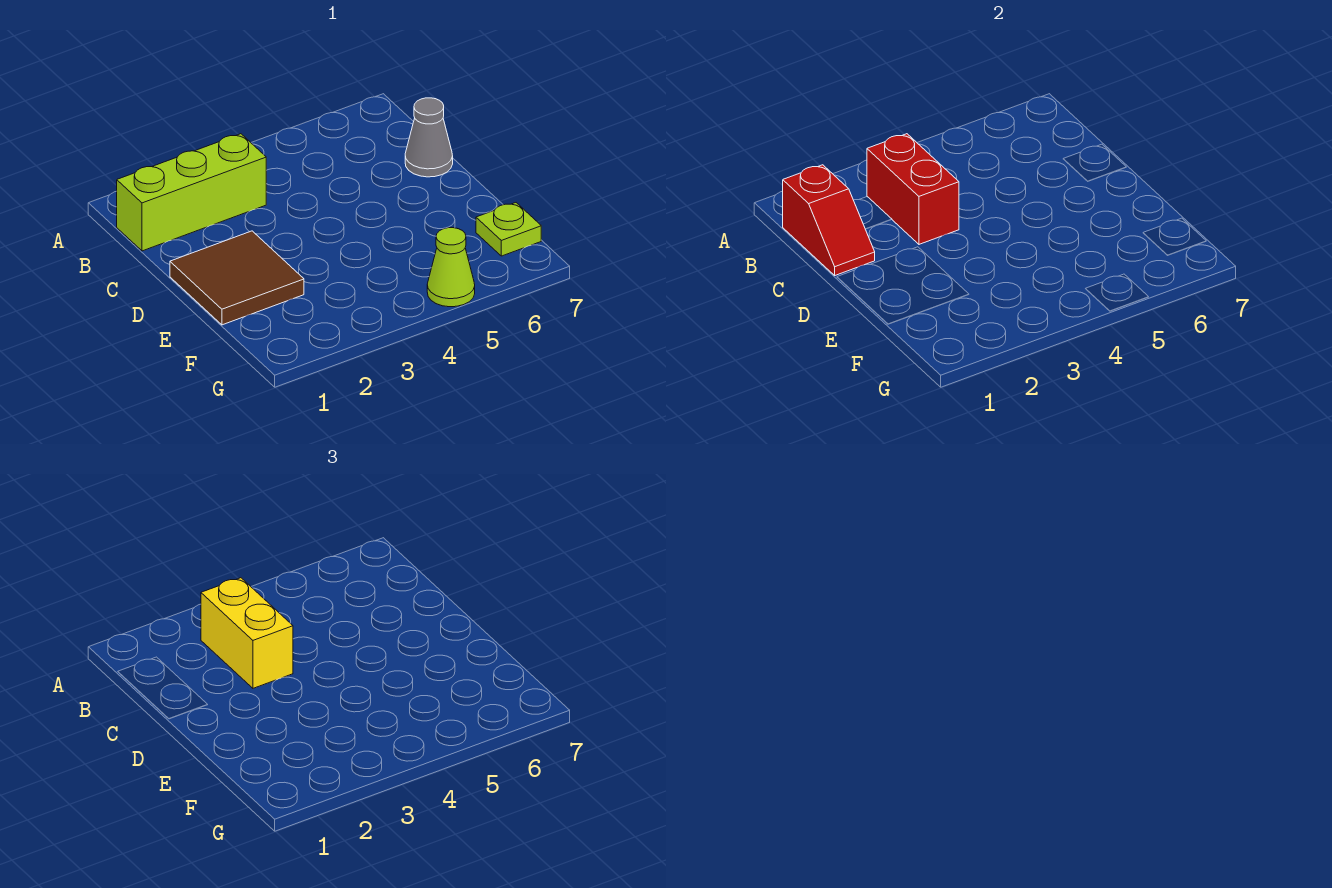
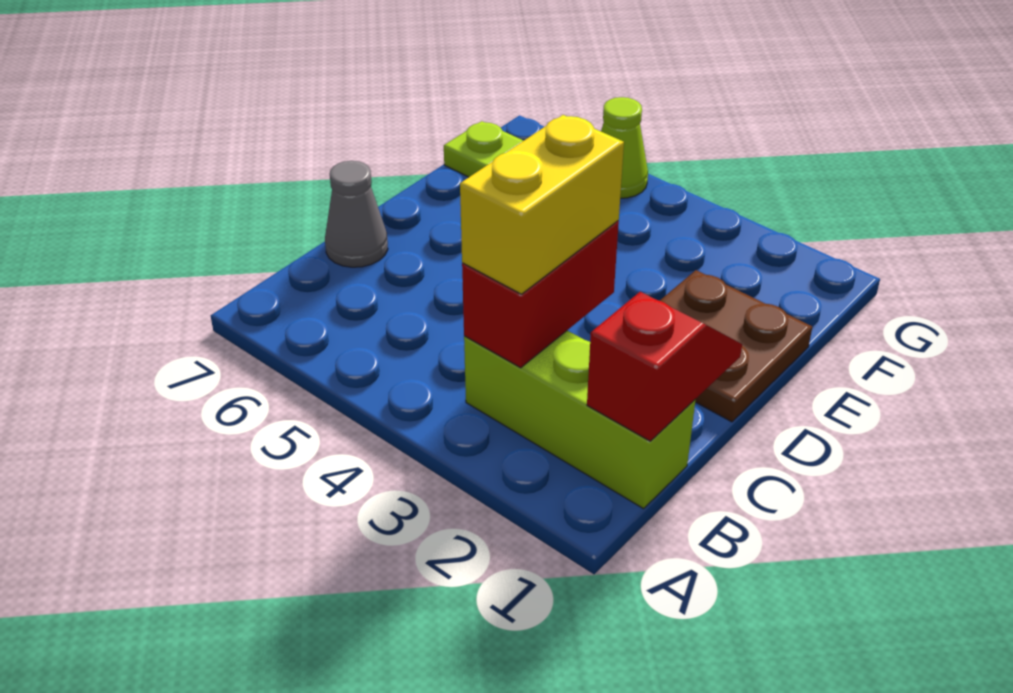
brown tile D1:E2 level 1 -> brown plate D1:E2 level 1

